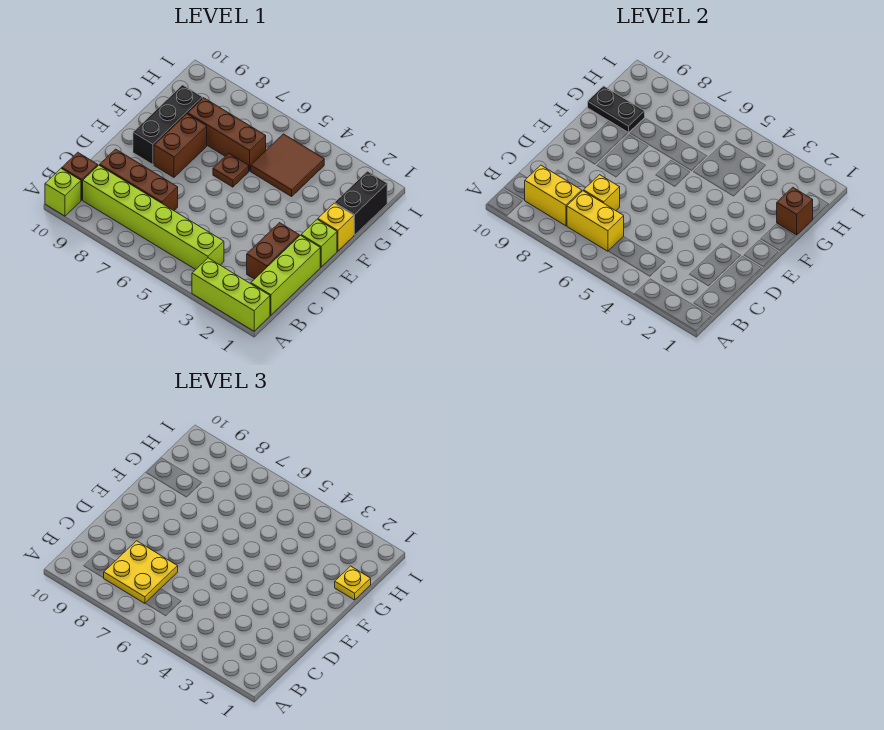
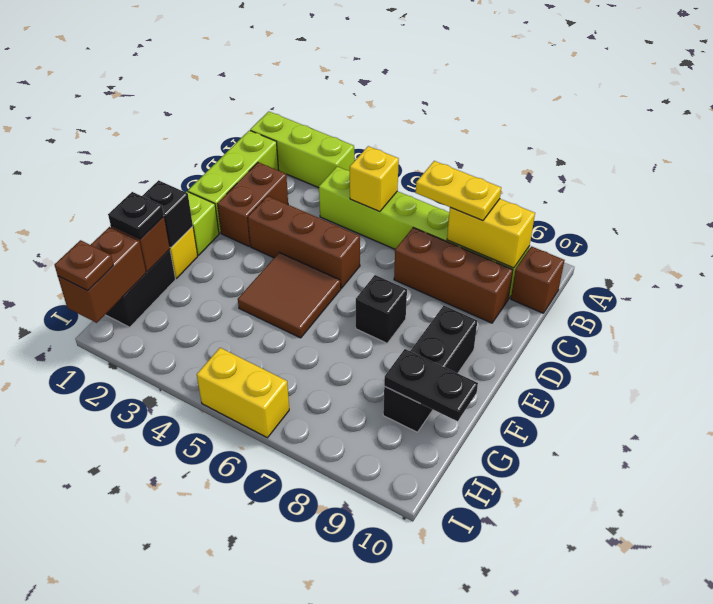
lime brick A10 level 1 -> none
yellow brick B6:B7 level 2 -> yellow brick I5:I6 level 1
yellow plate B7:C8 level 3 -> yellow plate B7:B8 level 3
yellow brick C7 level 2 -> yellow brick B5 level 2
none -> black brick E7 level 1
brown brick E8:F8 level 1 -> brown brick H1:I1 level 2
none -> black brick F1 level 2
brown plate F6 level 1 -> brown plate I1 level 3
yellow plate G1 level 3 -> black plate G1 level 3
brown tile G4:H5 level 1 -> brown tile E4:F5 level 1
brown brick G6:G8 level 1 -> brown brick D3:D5 level 1

